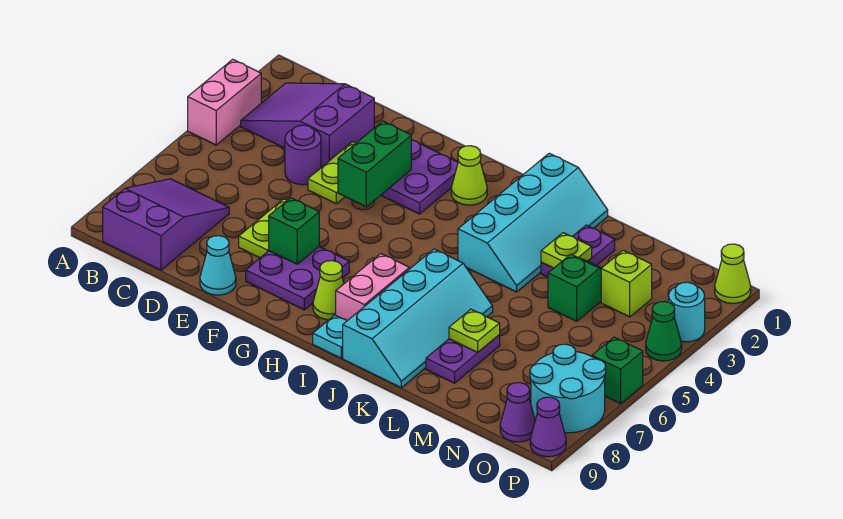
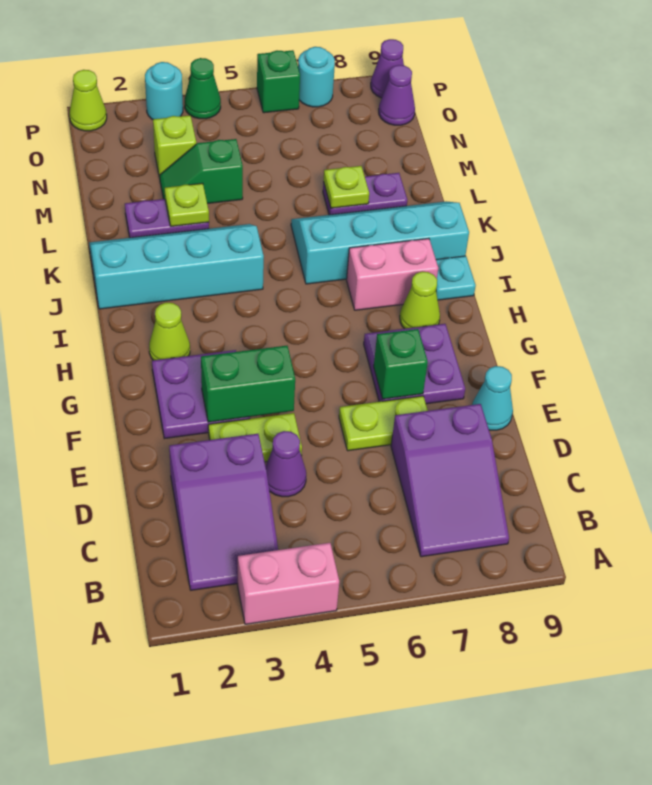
purple slope B7:C9 level 1 top 9 -> purple slope B7:D8 level 1 top D
purple round brick D4 level 1 -> purple cone D4 level 1
cyan round brick O7:P8 level 1 -> cyan round brick P7 level 1

